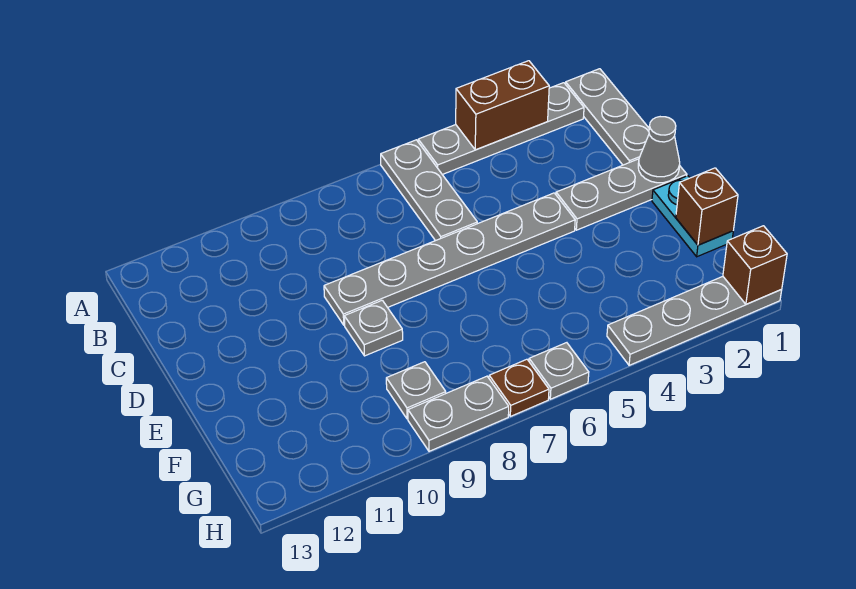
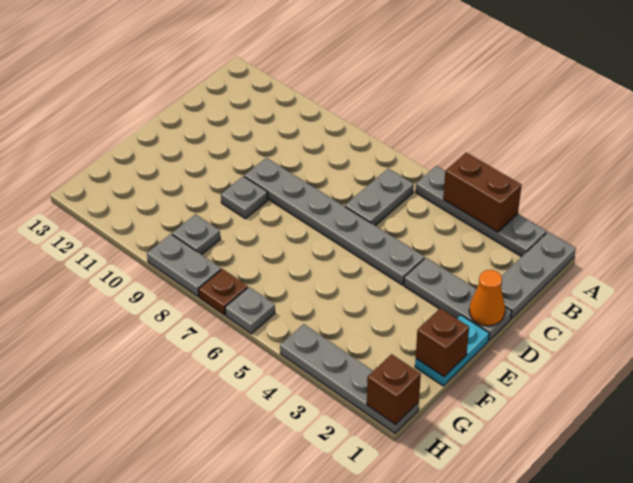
grey plate A6:C6 level 1 -> grey plate B6:C6 level 1
grey cone D1 level 2 -> orange cone D1 level 2

